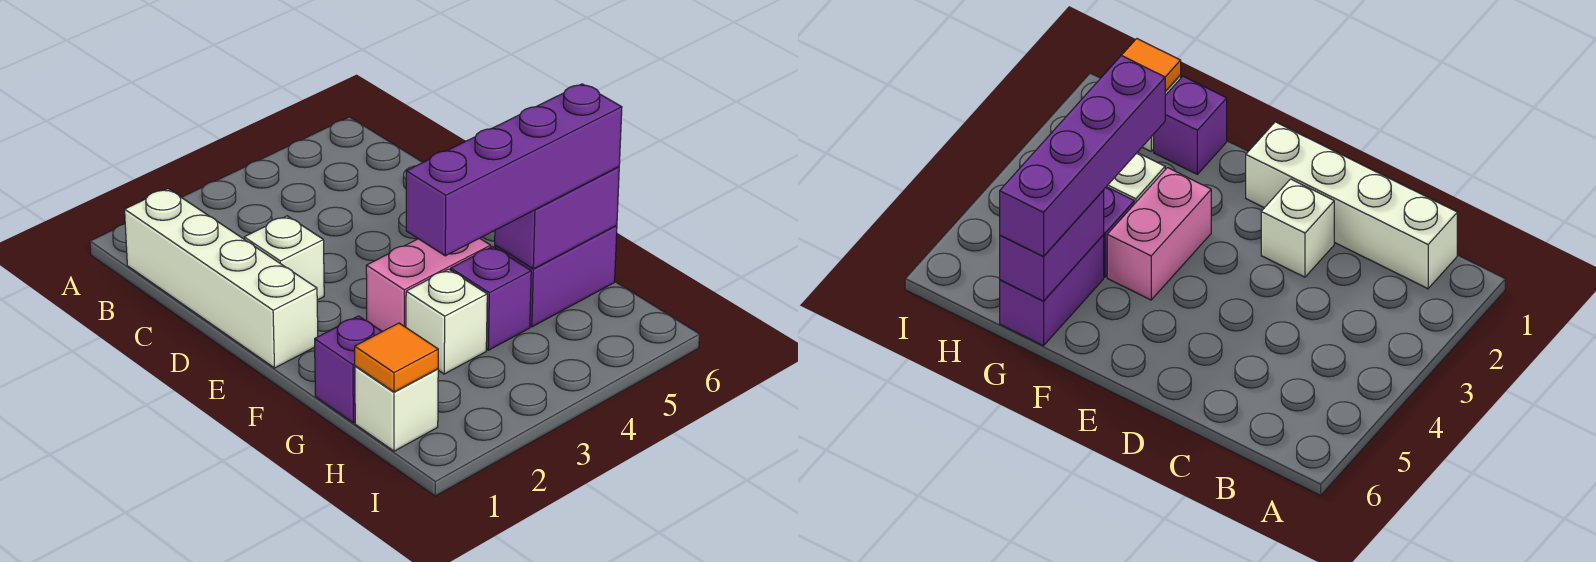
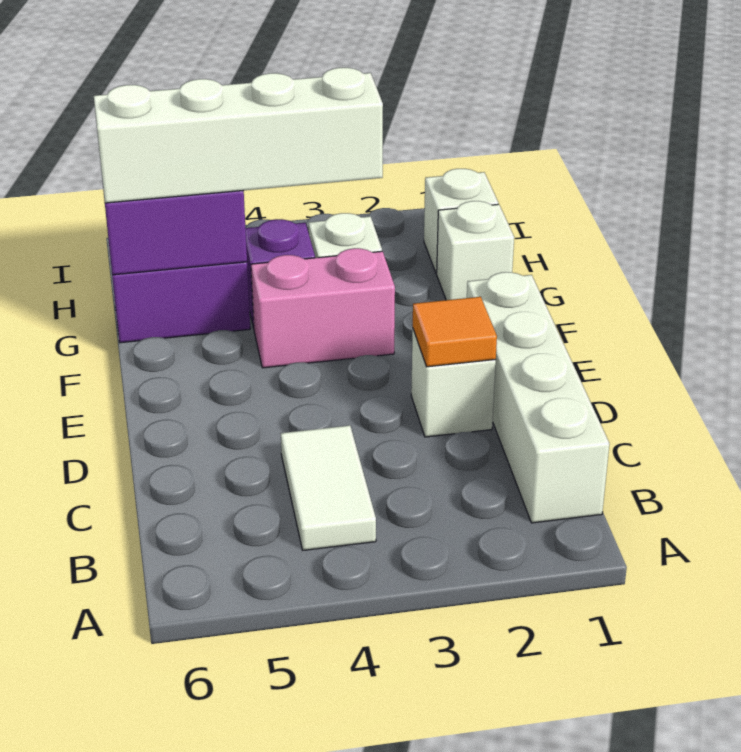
none -> white tile B4:C4 level 1
purple brick G1 level 1 -> white brick G1 level 1
purple brick G3:G6 level 3 -> white brick G3:G6 level 3
orange tile H1 level 2 -> orange tile D2 level 2

